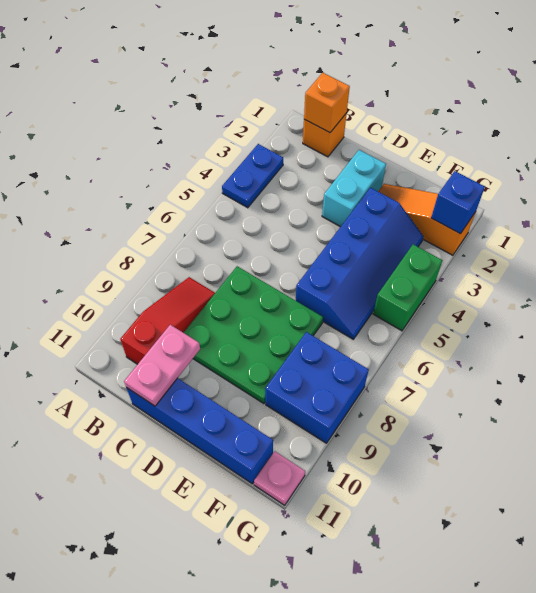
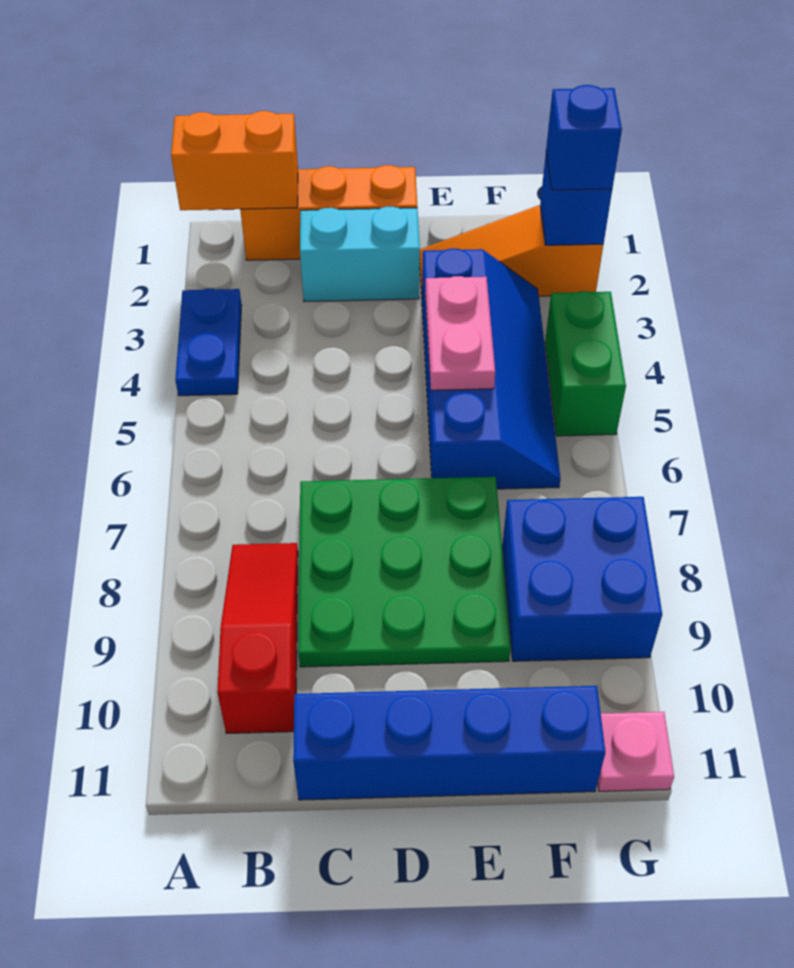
orange brick B1 level 1 -> orange brick B1:D1 level 1
orange brick B1 level 2 -> orange brick A1:B1 level 2
pink plate C10:C11 level 2 -> pink plate E4:E5 level 2
cyan brick D2:D3 level 1 -> cyan brick C2:D2 level 1
none -> blue brick G2 level 3

